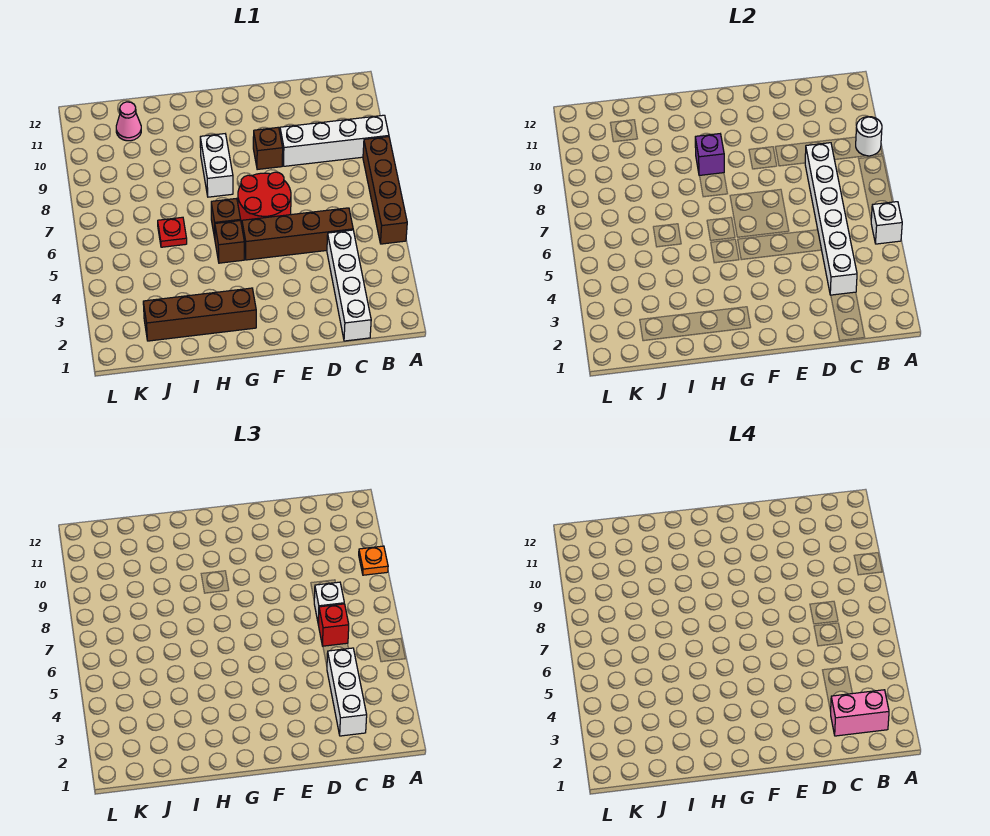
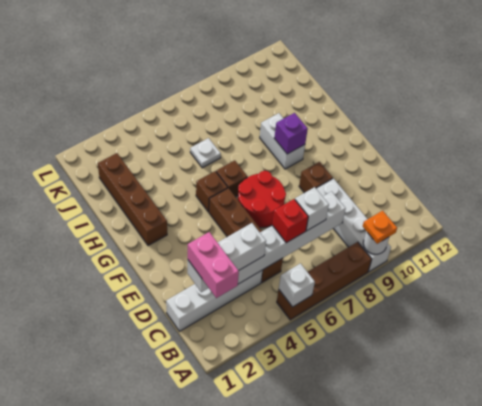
white brick G8:G9 level 1 -> white brick G9:H9 level 1
red plate I6 level 1 -> white plate I6 level 1
pink cone J11 level 1 -> none

